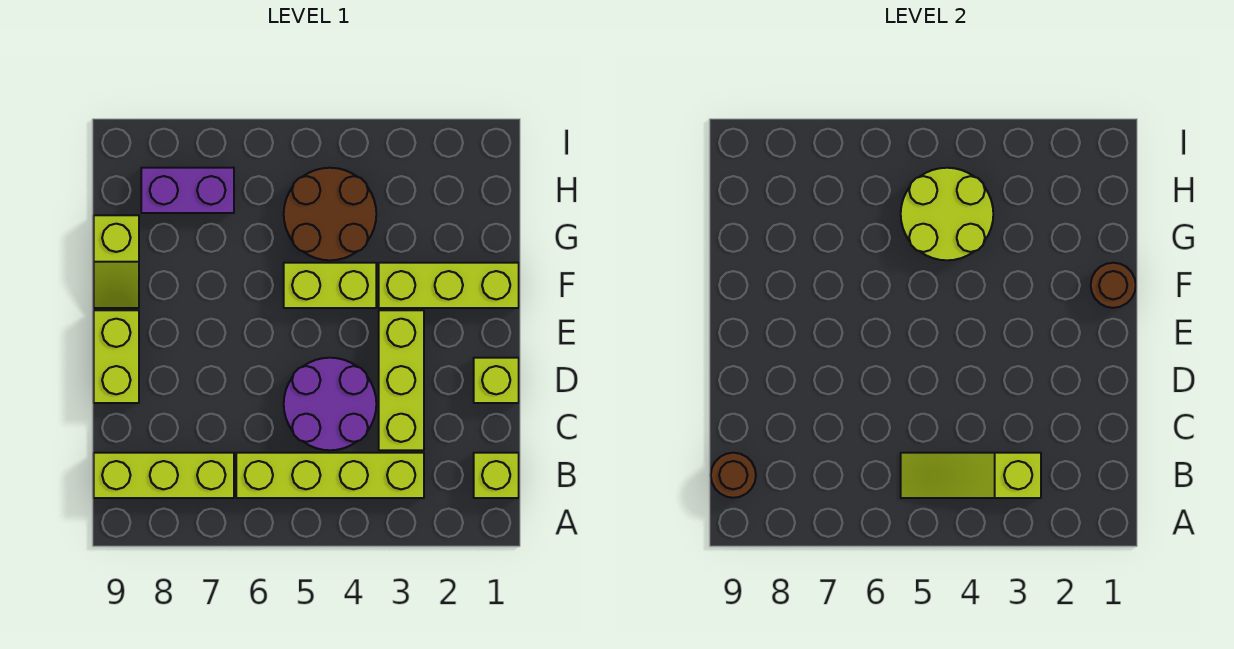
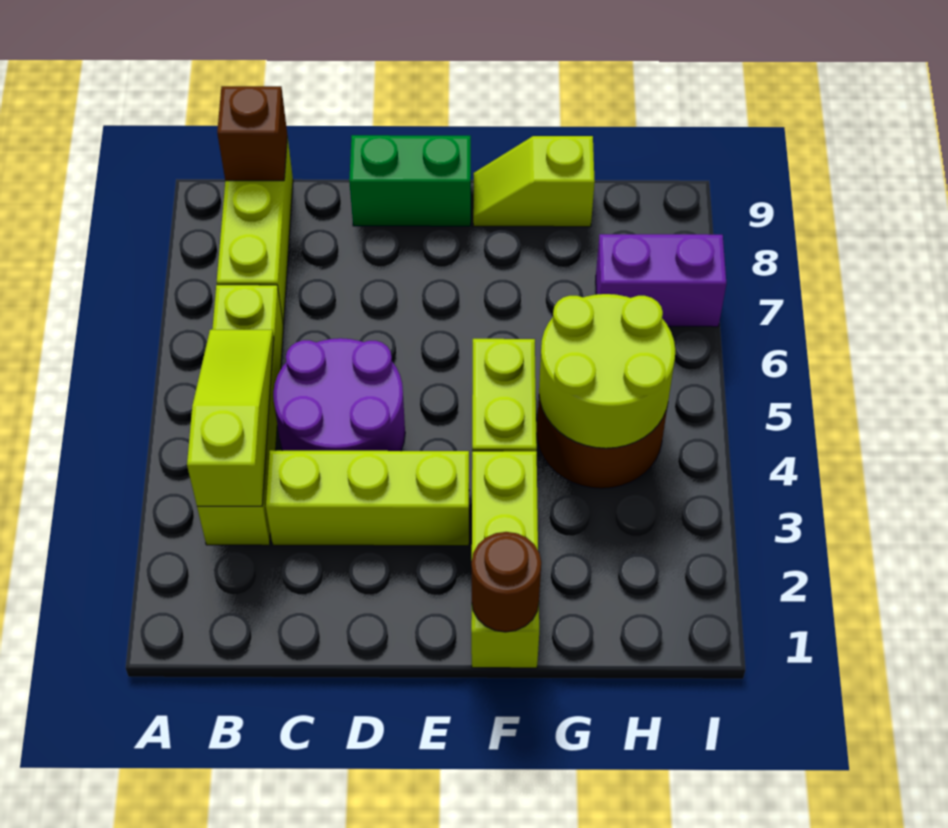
lime brick B1 level 1 -> none
brown round brick B9 level 2 -> brown brick B9 level 2
lime brick D1 level 1 -> none
lime brick D9:E9 level 1 -> green brick D9:E9 level 1
purple brick H7:H8 level 1 -> purple brick H7:I7 level 1

